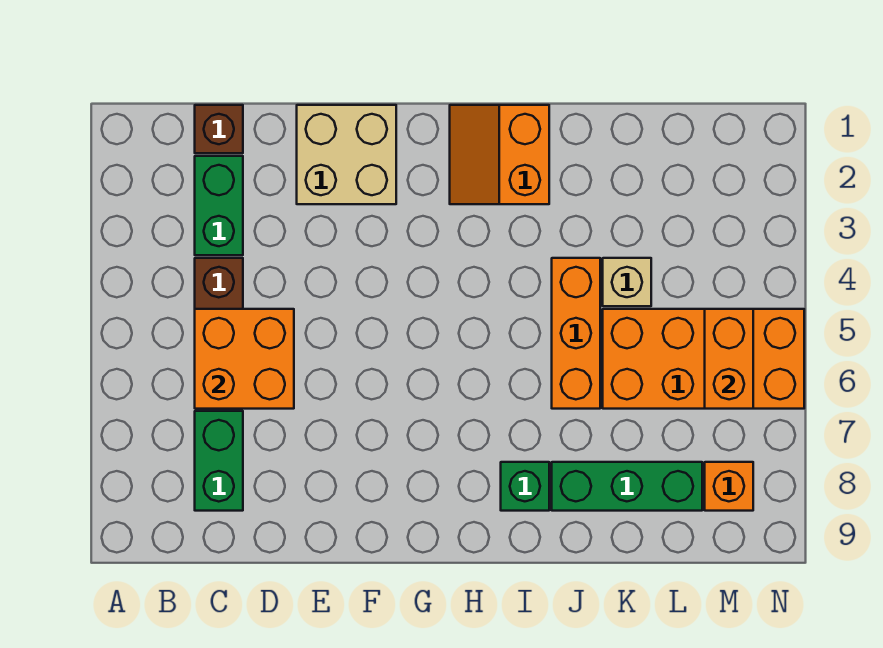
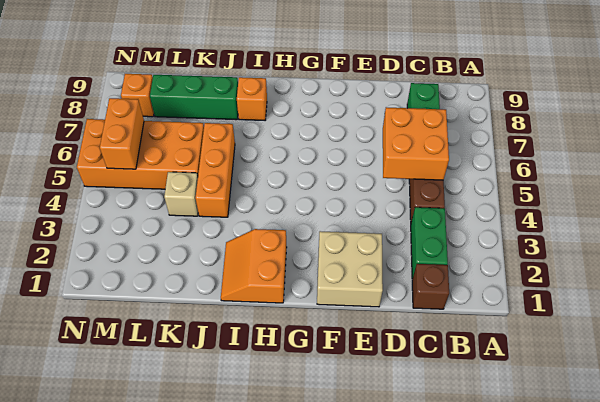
orange slope H1:I2 level 1 top I -> orange slope H1:I2 level 1 top H
green brick I8 level 1 -> orange brick I8 level 1

